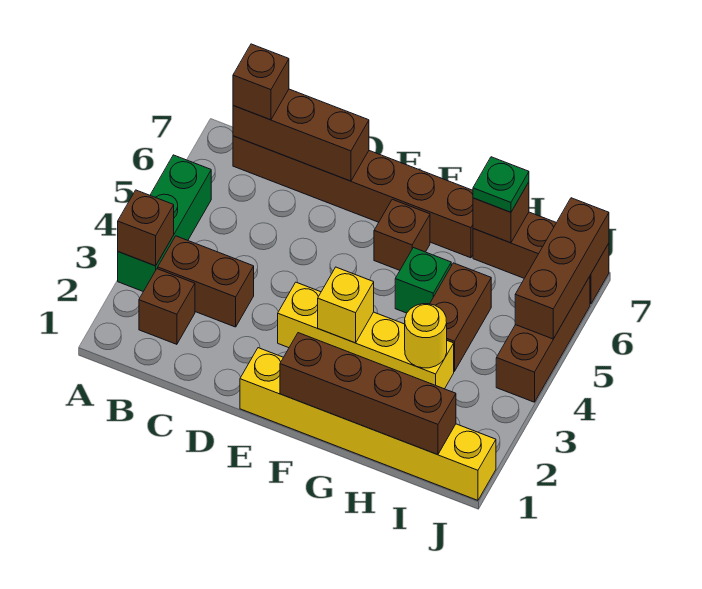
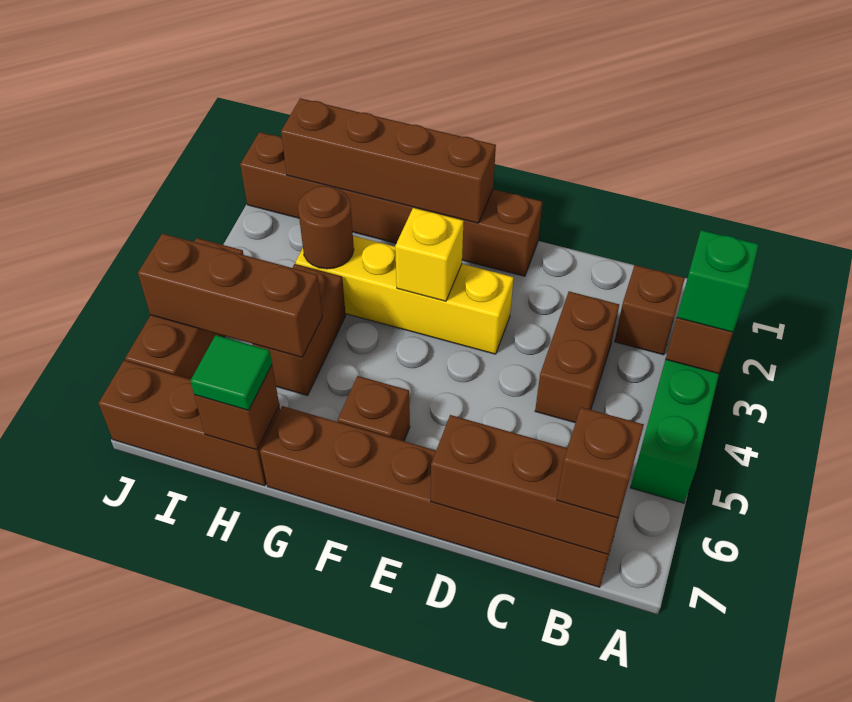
brown brick B3:C3 level 1 -> brown brick C3:C4 level 1
yellow brick E1:J1 level 1 -> brown brick E1:J1 level 1
green brick G5 level 1 -> green brick A3 level 3
yellow round brick H3 level 2 -> brown round brick H3 level 2
green plate H7 level 3 -> green tile H7 level 3
brown brick J5:J7 level 2 -> brown brick H5:J5 level 2

